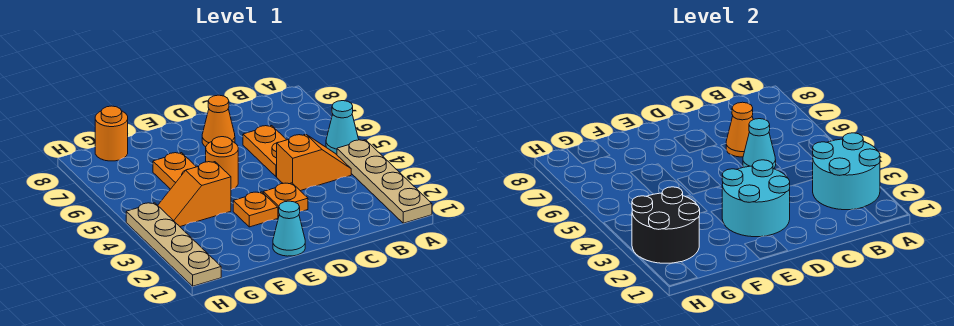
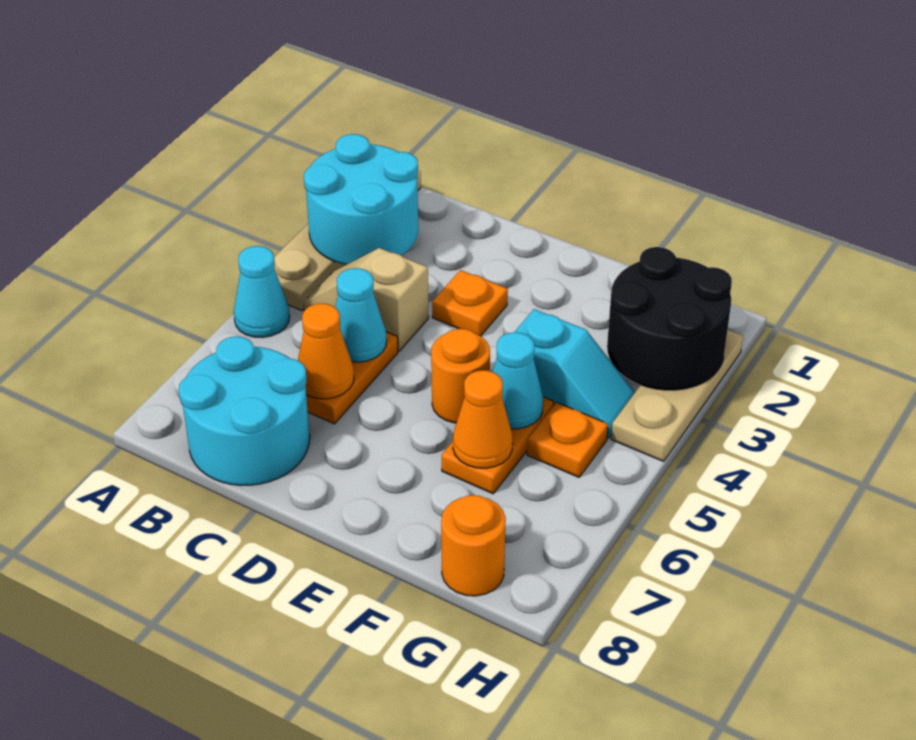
orange slope B4:C4 level 1 top C -> tan slope B4:C4 level 1 top C
cyan round brick D2:E3 level 2 -> cyan round brick B7:C8 level 1
orange cone D7 level 1 -> orange cone F6 level 2
cyan cone E1 level 1 -> cyan cone F5 level 2
orange plate E3 level 1 -> orange plate G5 level 1
orange slope F4:G4 level 1 top F -> cyan slope F4:G4 level 1 top F
tan plate H1:H4 level 1 -> tan plate H2:H4 level 1

